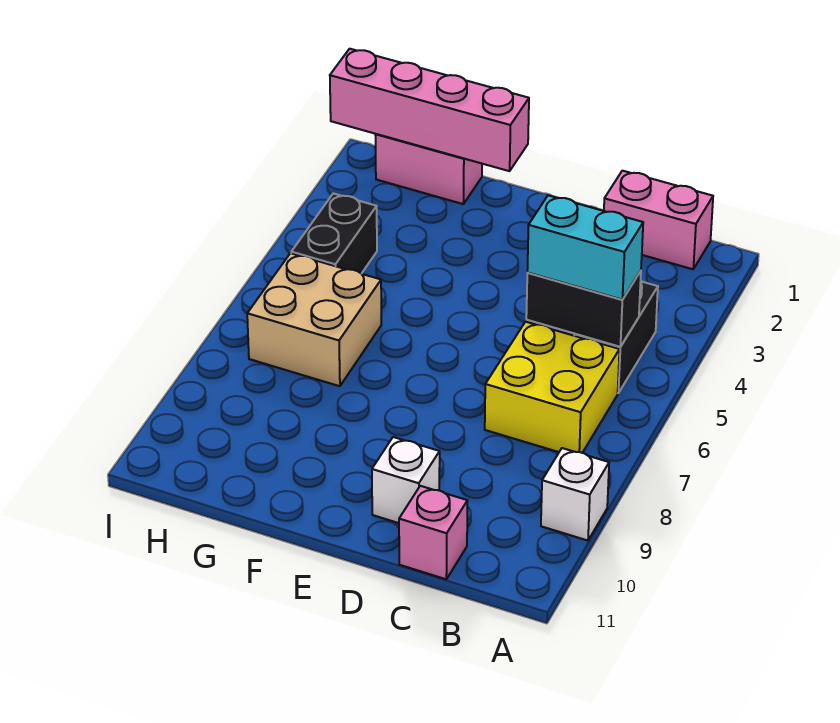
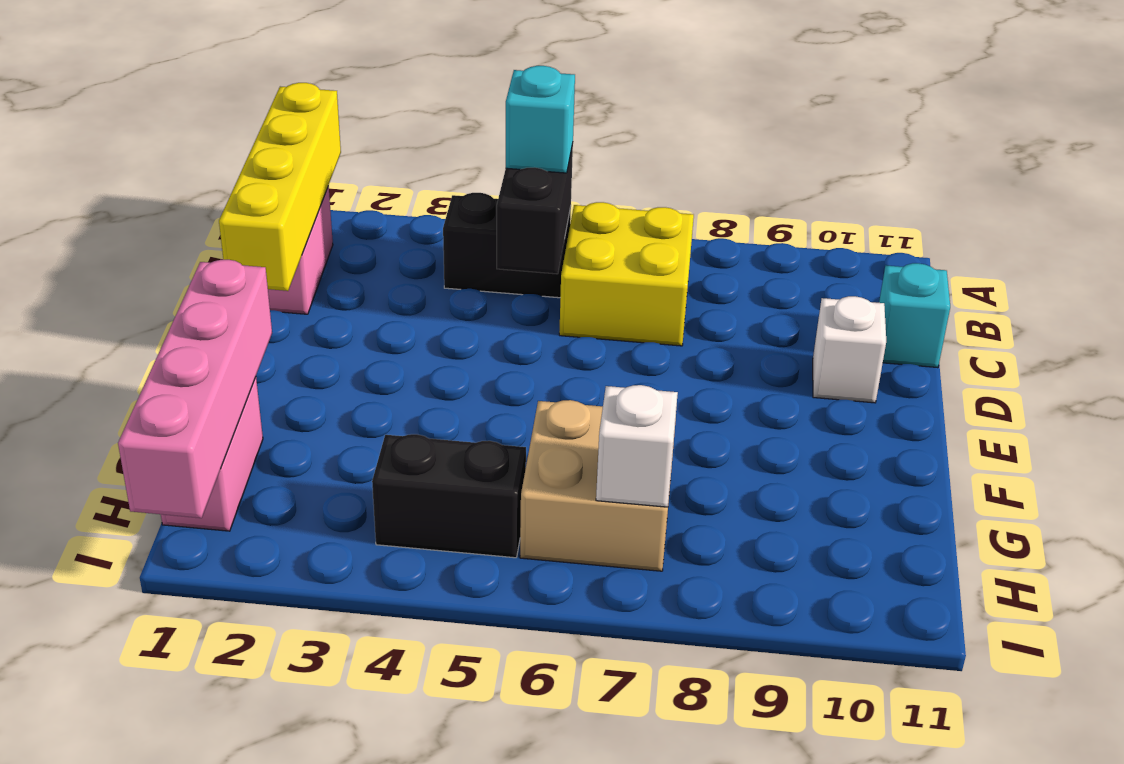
none -> yellow brick A1:D1 level 2
white brick A9 level 1 -> white brick H7 level 2
cyan brick B5:C5 level 3 -> cyan brick B5 level 3
pink brick C11 level 1 -> cyan brick C11 level 1

